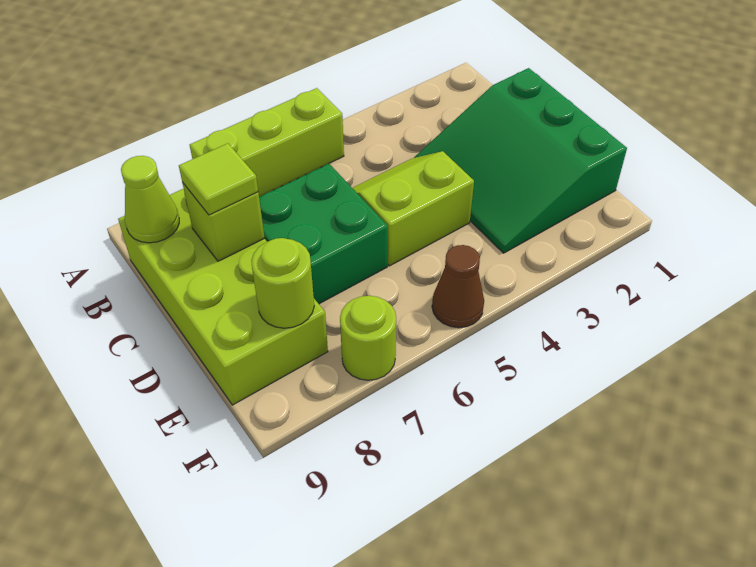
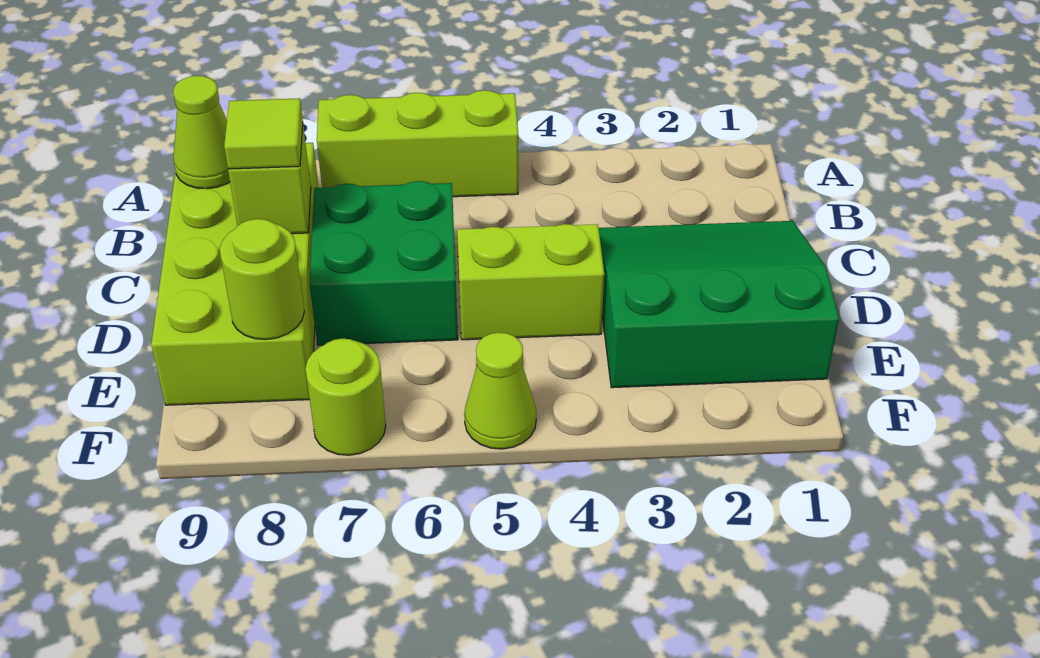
green slope C1:E3 level 1 top 1 -> green slope C1:E3 level 1 top E
brown cone F5 level 1 -> lime cone F5 level 1

